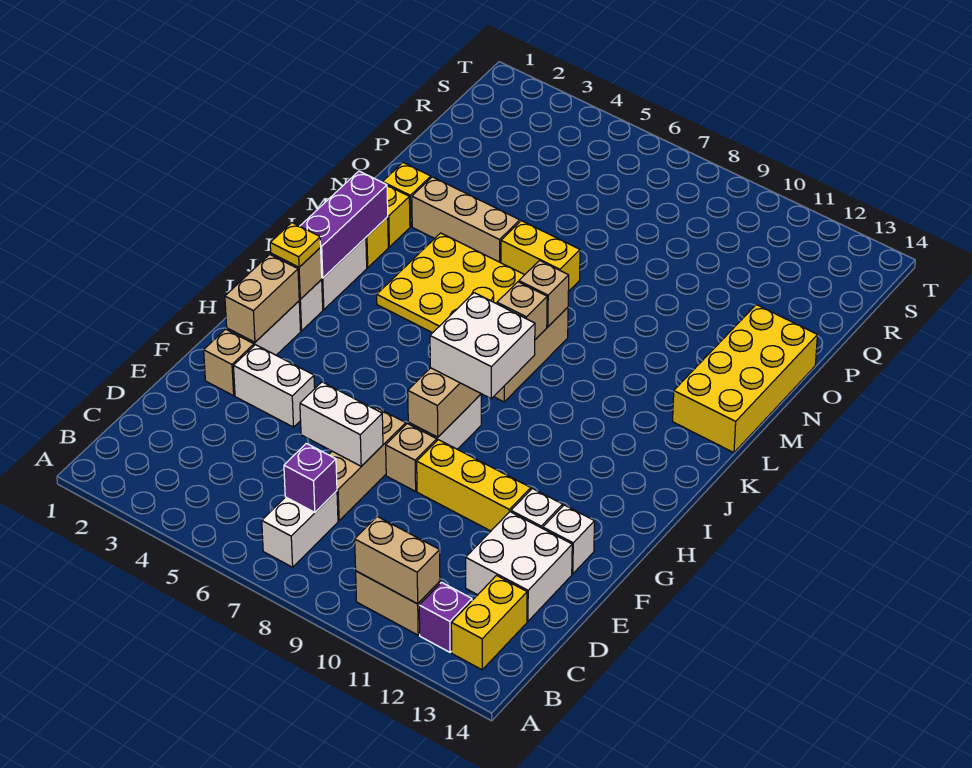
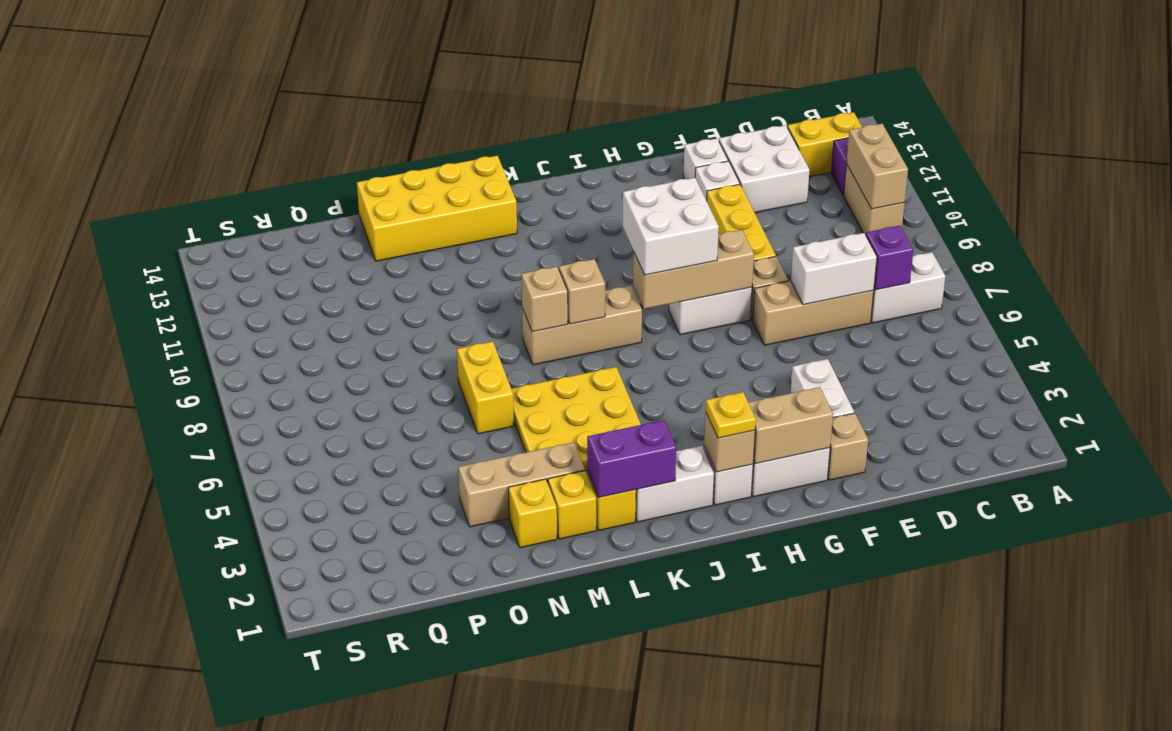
white brick E6:E7 level 2 -> white brick D7:E7 level 2
purple brick J2:L2 level 2 -> purple brick K2:L2 level 2
tan brick N3:N5 level 1 -> tan brick M3:O3 level 1

